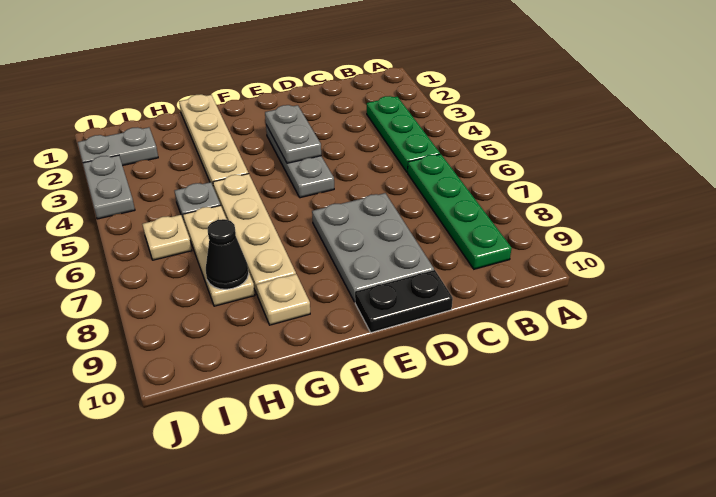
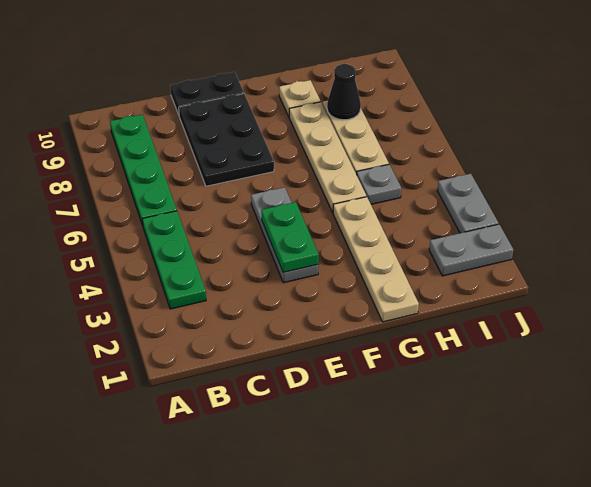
grey plate D7:E9 level 1 -> black plate D7:E9 level 1
grey plate E3:E4 level 2 -> green plate E3:E4 level 2
tan plate I6 level 1 -> none

